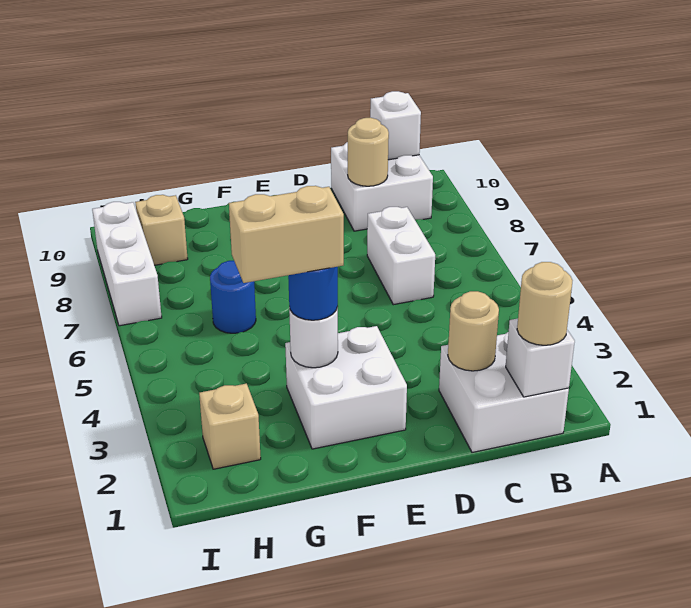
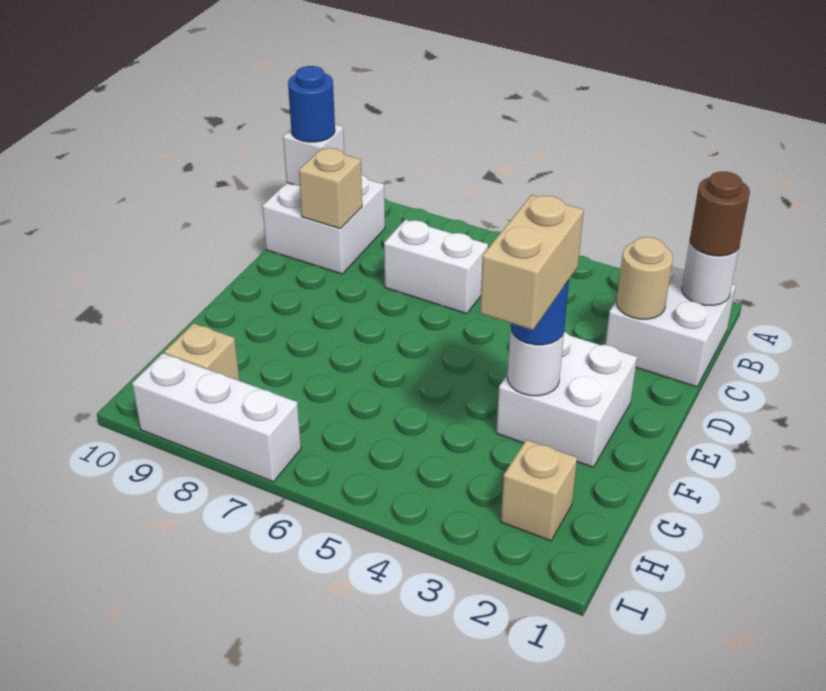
white brick B1 level 2 -> white round brick B1 level 2
tan round brick B1 level 3 -> brown round brick B1 level 3
tan round brick C9 level 2 -> tan brick C9 level 2
blue round brick G6 level 1 -> blue round brick B10 level 3

